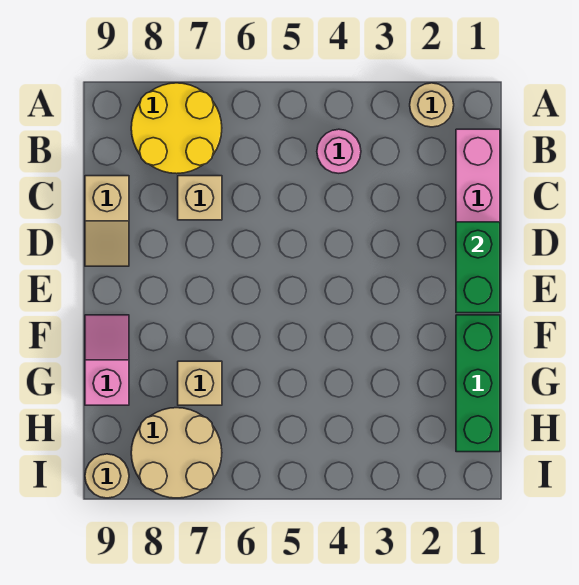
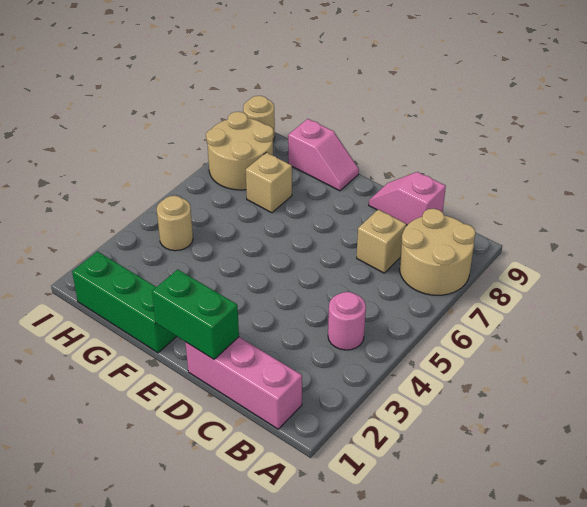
tan round brick A2 level 1 -> tan round brick H4 level 1
yellow round brick A7:B8 level 1 -> tan round brick A7:B8 level 1
tan slope C9:D9 level 1 top C -> pink slope C9:D9 level 1 top C

